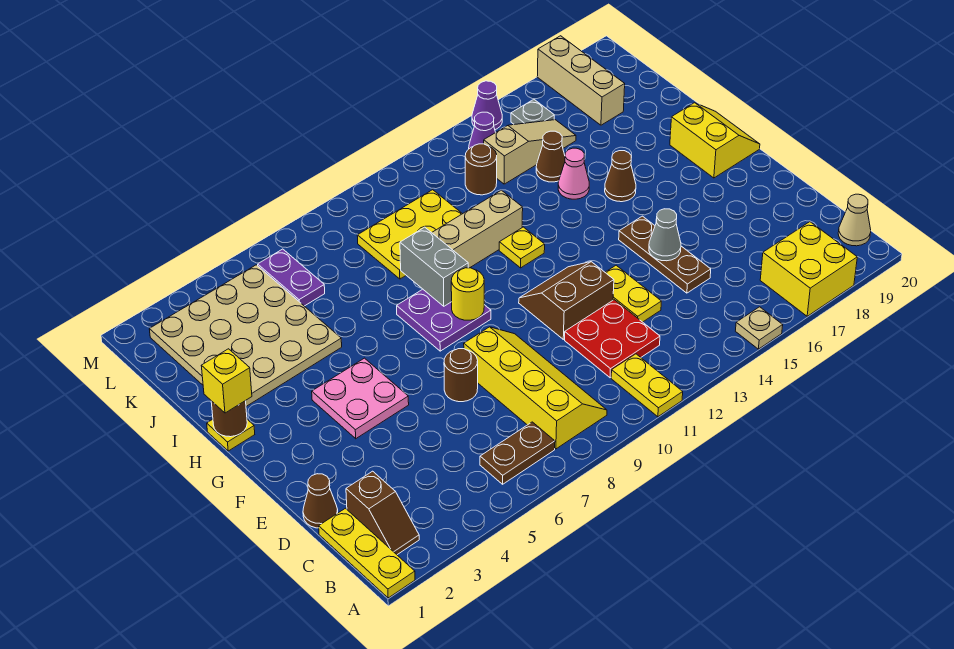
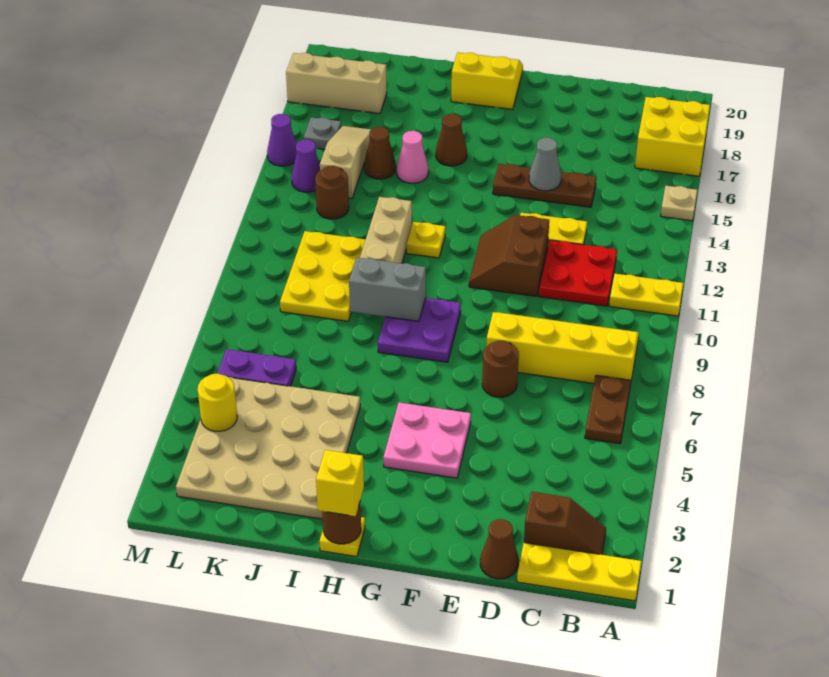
tan cone B20 level 1 -> none
yellow round brick G9 level 2 -> yellow round brick L4 level 2

